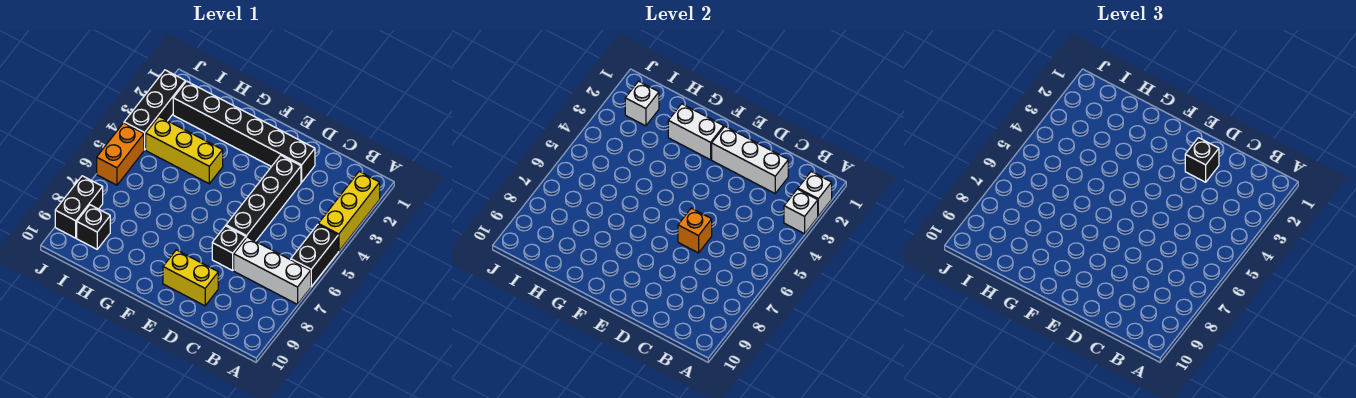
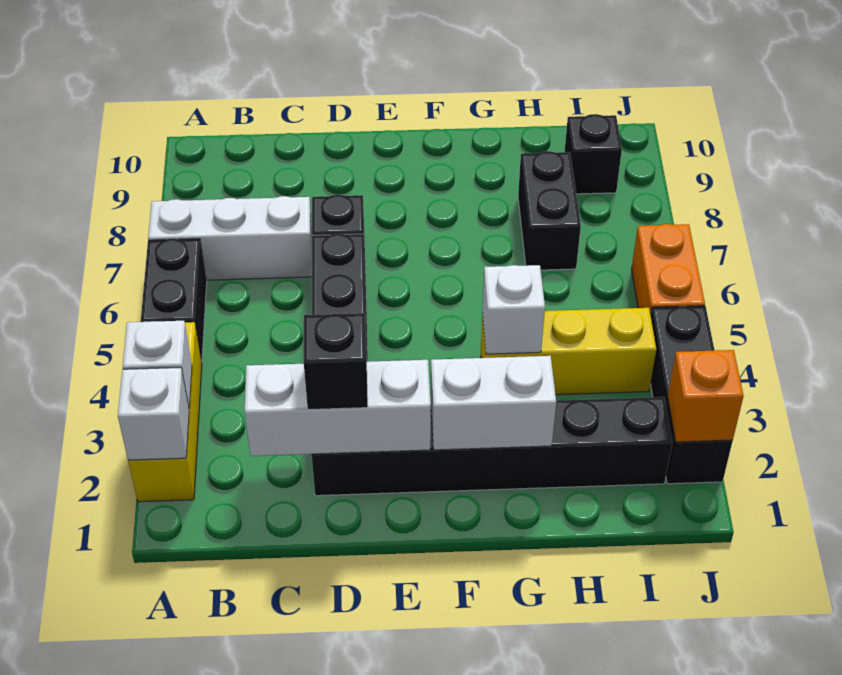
orange brick D6 level 2 -> orange brick J2 level 2
yellow brick D9:E9 level 1 -> none
white brick I2 level 2 -> white brick G4 level 2
black brick J8:J9 level 1 -> black brick H7:H8 level 1

